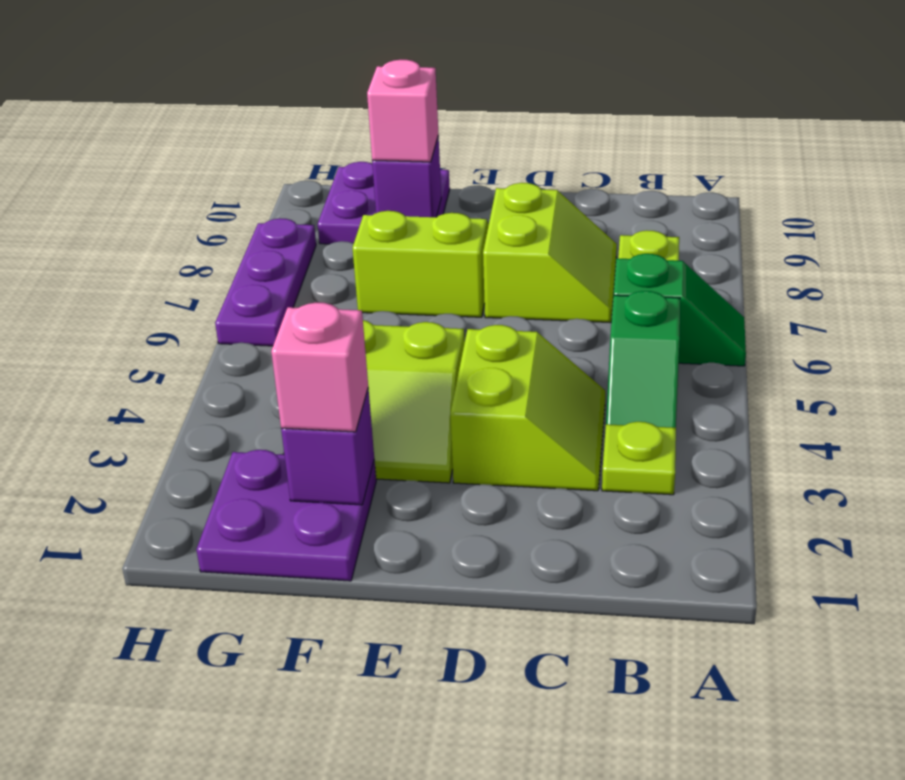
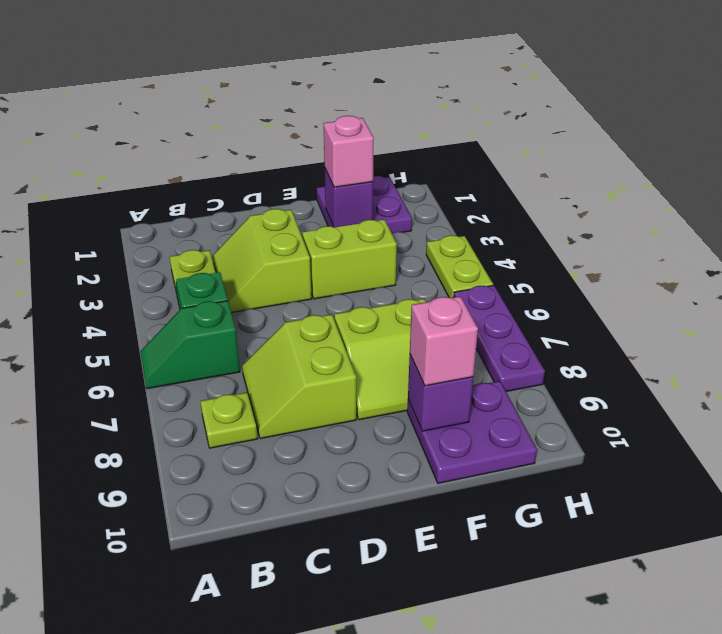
none -> lime plate H4:H5 level 1

